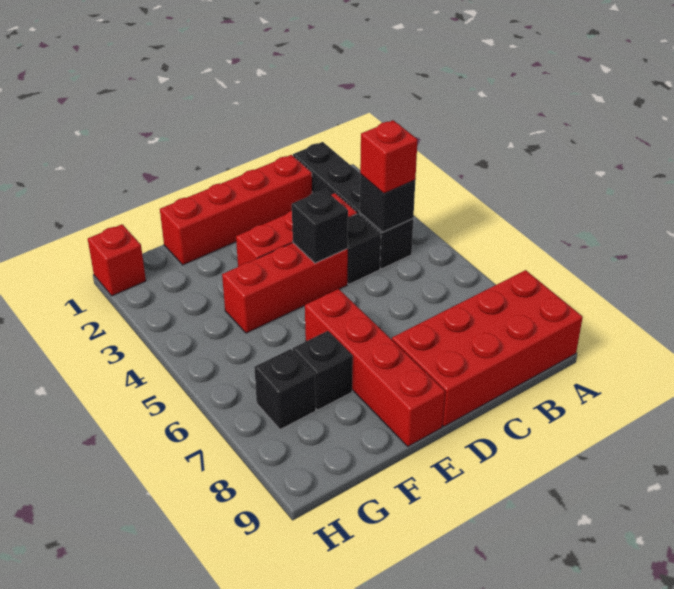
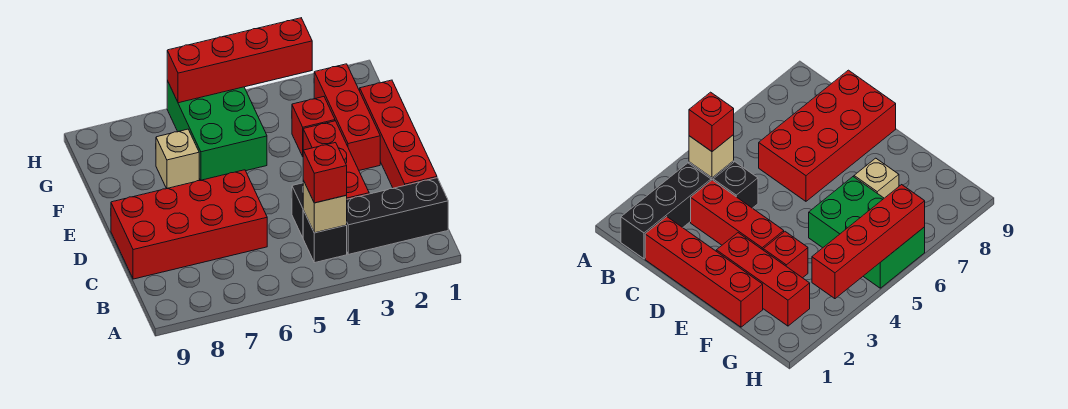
red brick A8:D9 level 1 -> red brick C6:D9 level 1
black brick B4 level 2 -> tan brick B4 level 2
red brick D4:F4 level 1 -> red brick E2:G2 level 1
black brick D4 level 2 -> none
red brick E6:E9 level 1 -> red brick H3:H6 level 2
none -> green brick F5:H6 level 1
black brick F7 level 1 -> tan brick F7 level 1
black brick G7 level 1 -> none
red brick H1 level 1 -> red brick F3 level 1

